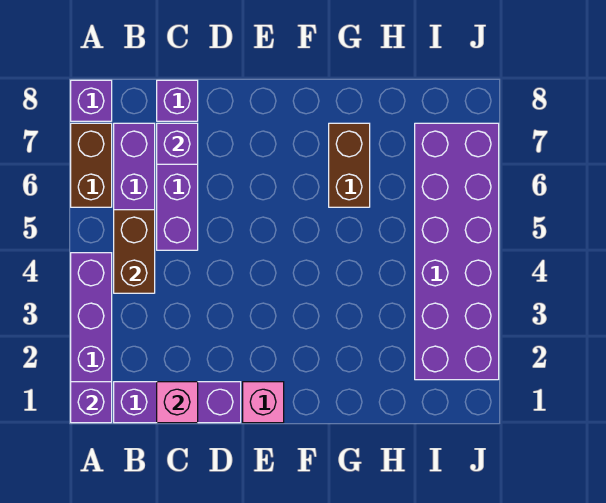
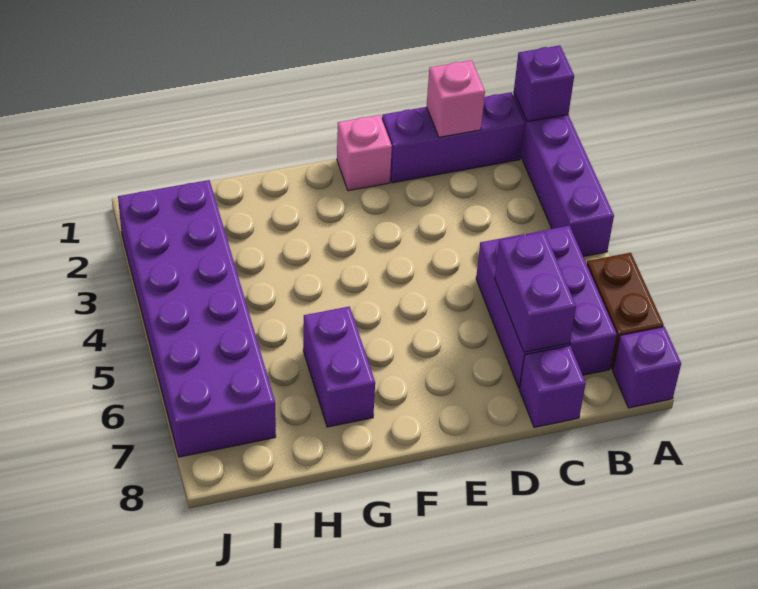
brown brick B4:B5 level 2 -> none
purple brick C7 level 2 -> purple brick C6:C7 level 2
brown brick G6:G7 level 1 -> purple brick G6:G7 level 1

